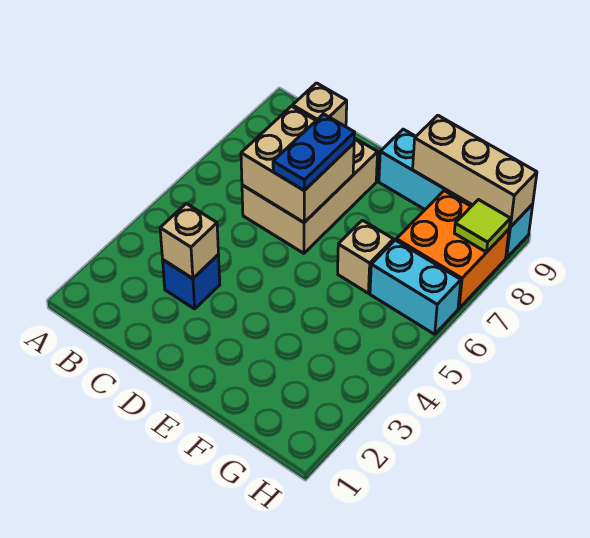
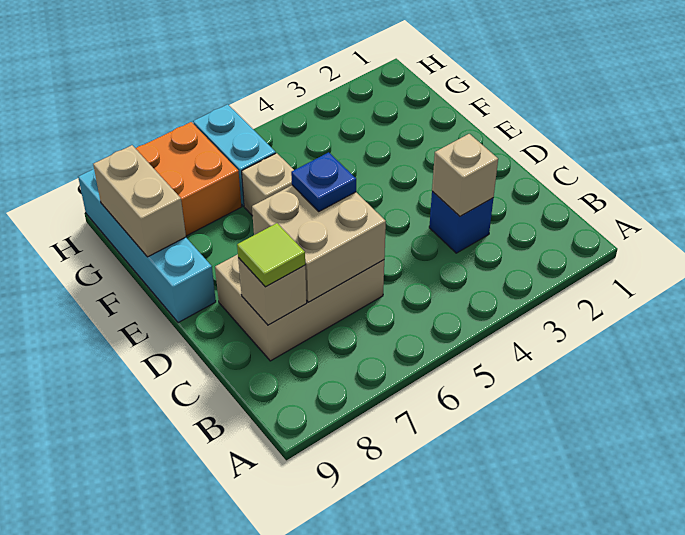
blue plate D6:D7 level 3 -> blue plate D6 level 3
tan brick F9:H9 level 2 -> tan brick F9:G9 level 2
lime tile H8 level 2 -> lime tile C8 level 3

